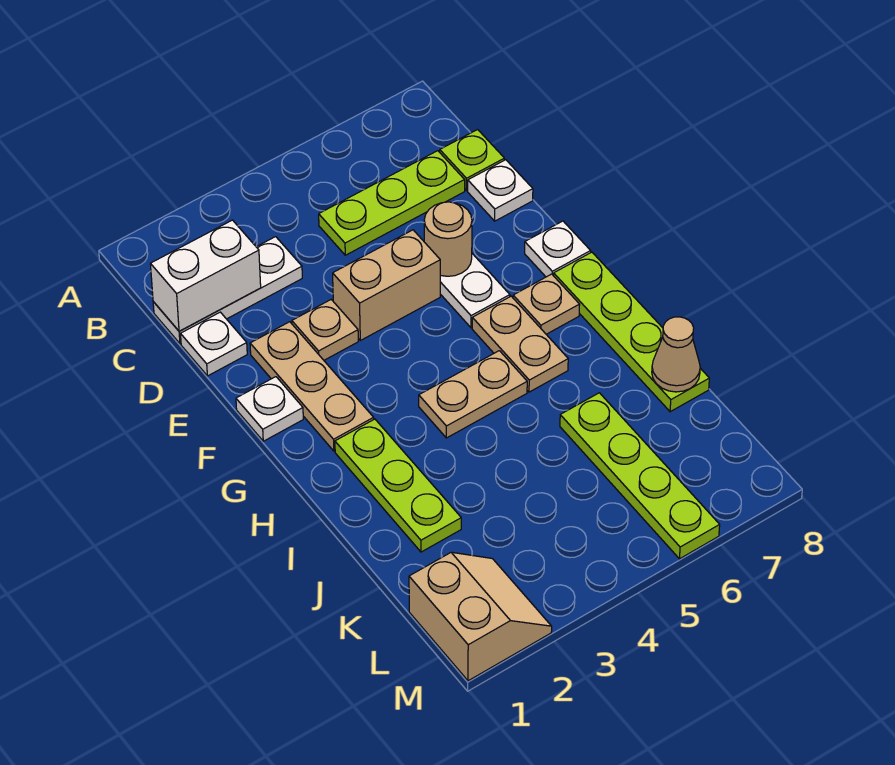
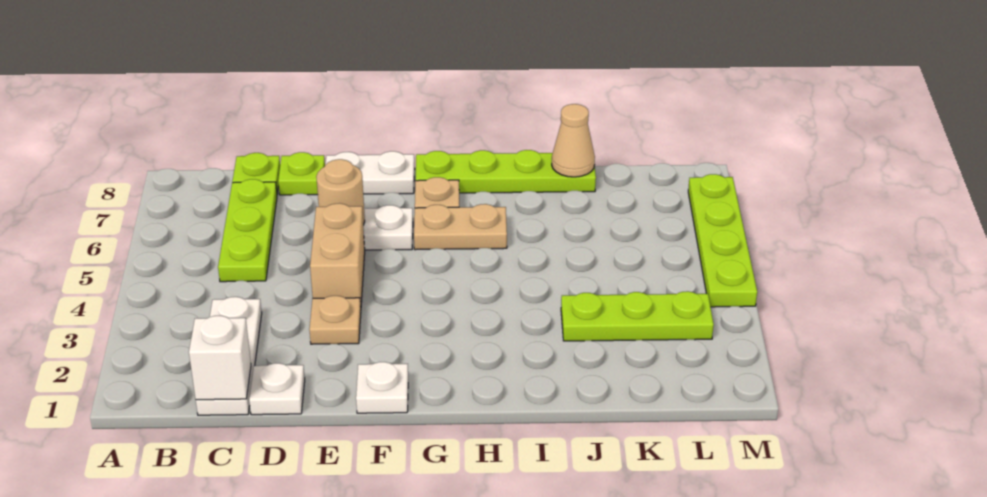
white brick C1:C2 level 2 -> white brick C1 level 2
white plate D8 level 1 -> lime plate D8 level 1
tan plate E2:G2 level 1 -> none
white plate F8 level 1 -> white plate E8:F8 level 1
lime plate H2:J2 level 1 -> lime plate J3:L3 level 1
tan plate H4:H5 level 1 -> none
lime plate J6:M6 level 1 -> lime plate M4:M7 level 1
tan slope L1:M2 level 1 top 1 -> none

